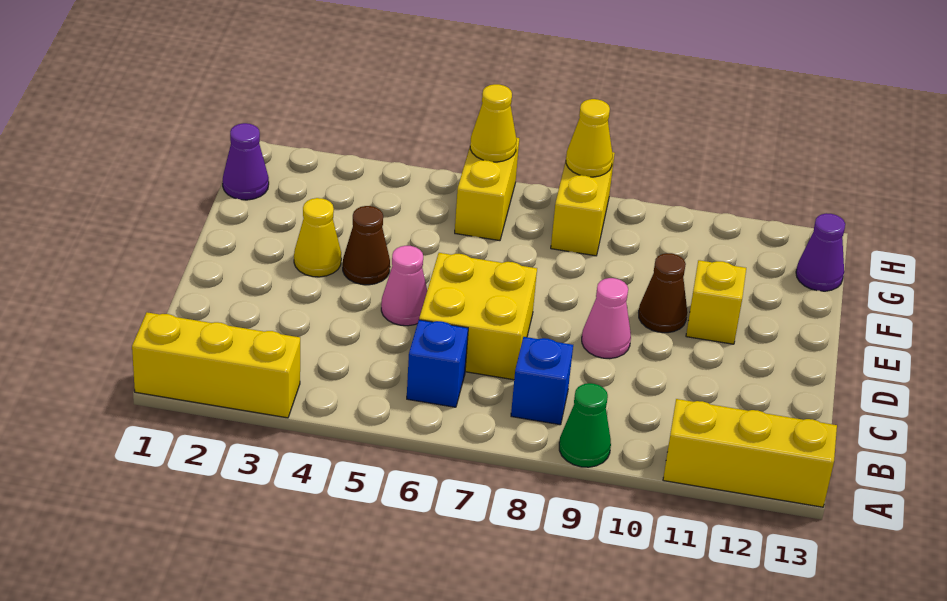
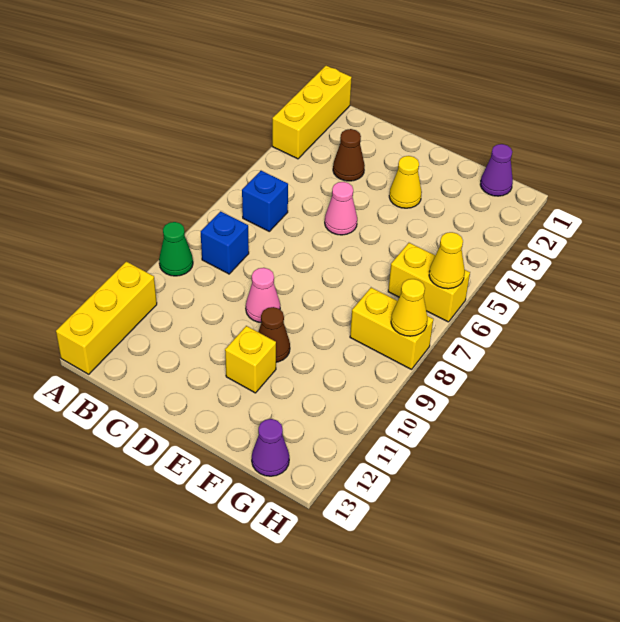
yellow brick C6:D7 level 1 -> none
brown cone E4 level 1 -> brown cone C3 level 1

